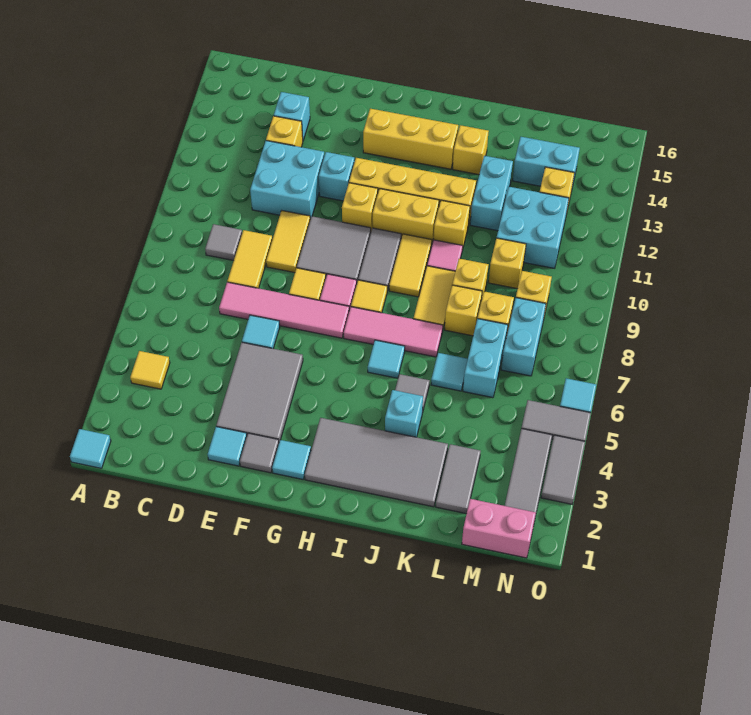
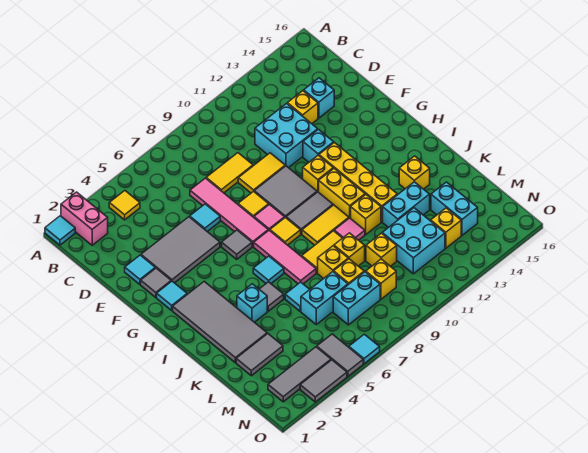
grey tile C9 level 1 -> grey tile G6 level 1
yellow brick G14:I14 level 1 -> none
pink brick M1:N1 level 1 -> pink brick A2:B2 level 1

